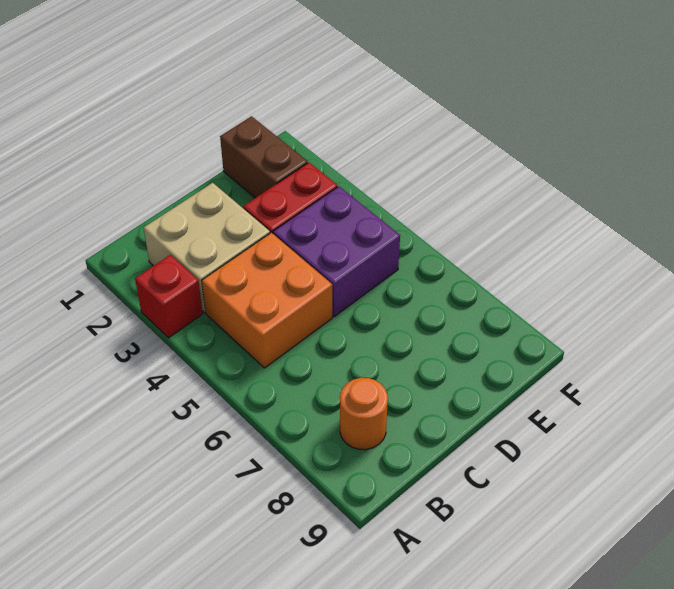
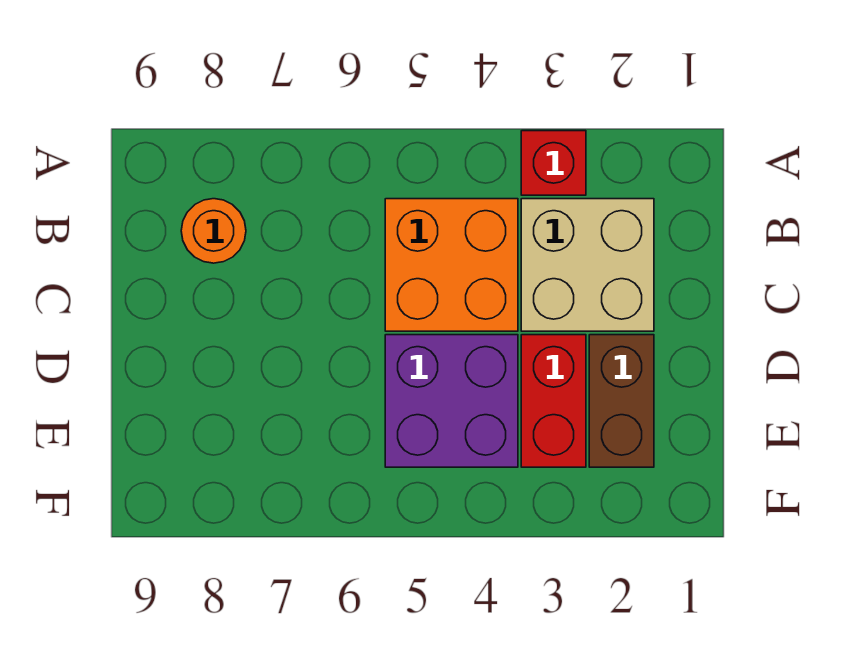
brown brick E1:E2 level 1 -> brown brick D2:E2 level 1

